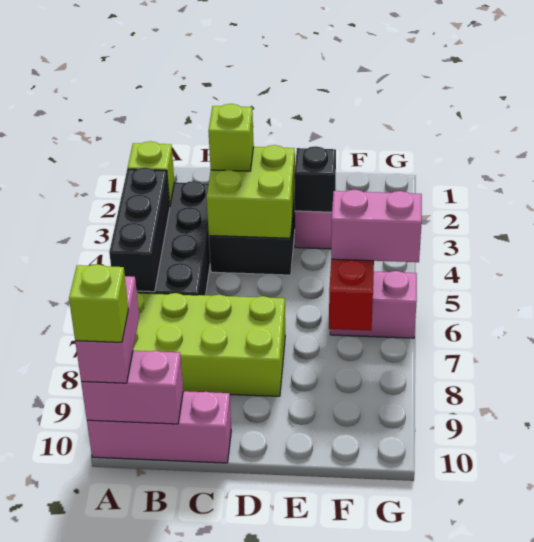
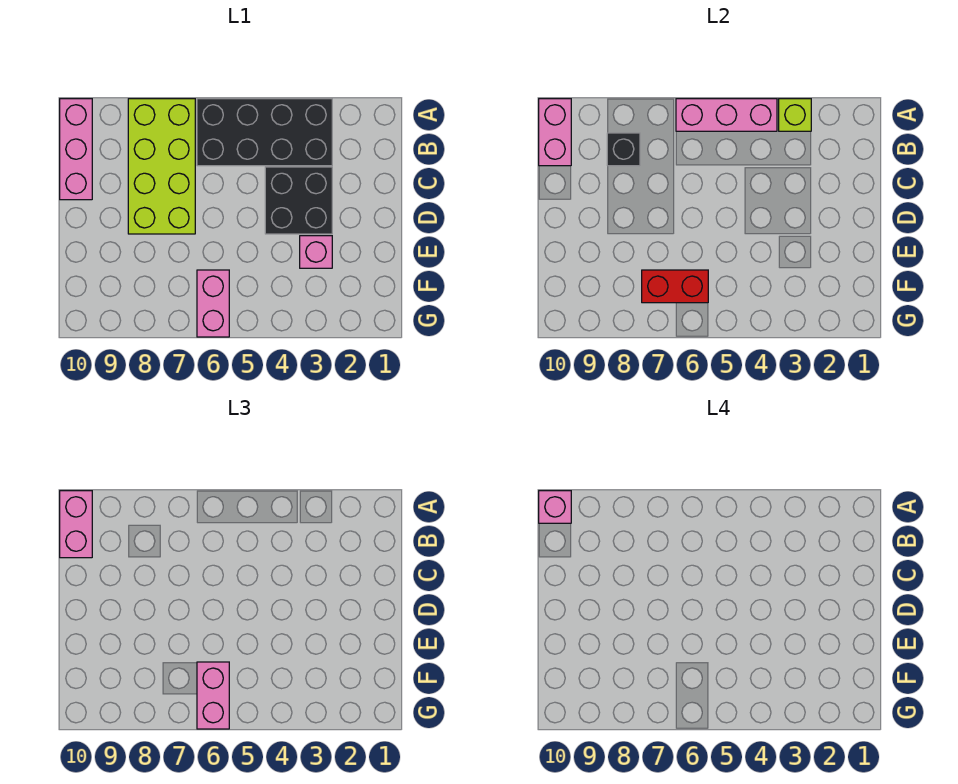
black brick A4:A6 level 2 -> pink brick A4:A6 level 2
pink brick A9:A10 level 3 -> pink brick A10:B10 level 3
lime brick A10 level 4 -> pink brick A10 level 4
lime brick C3:D4 level 2 -> none
lime brick C3 level 3 -> none
black brick E3 level 2 -> black brick B8 level 2

